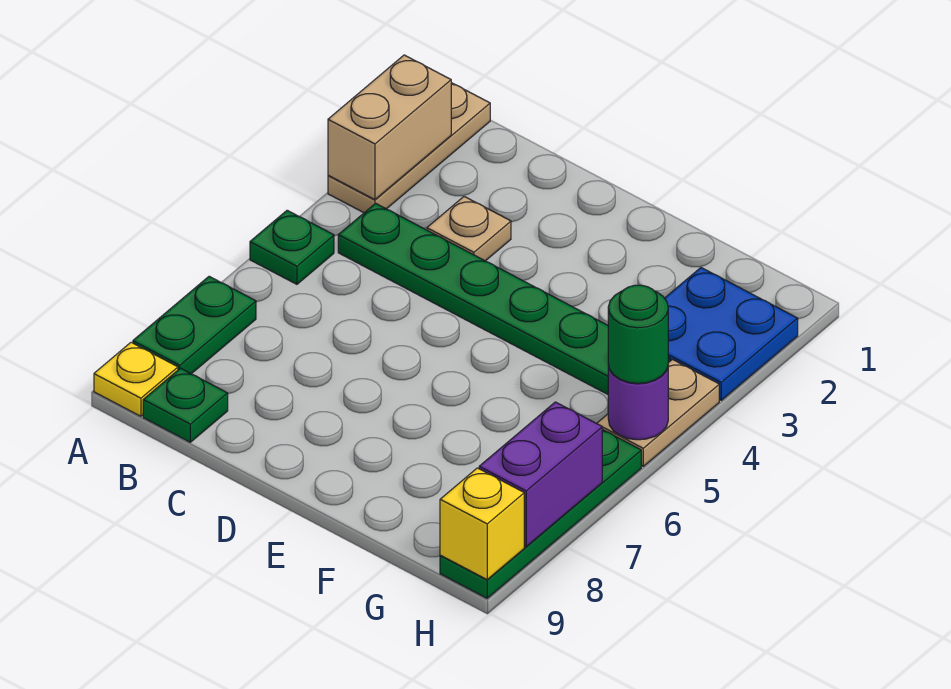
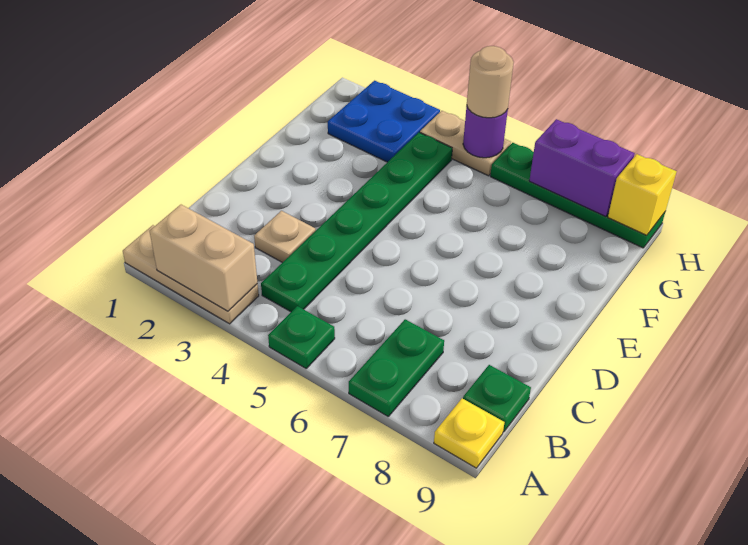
green plate A7:A8 level 1 -> green plate A7:B7 level 1
green round brick H5 level 3 -> tan round brick H5 level 3

